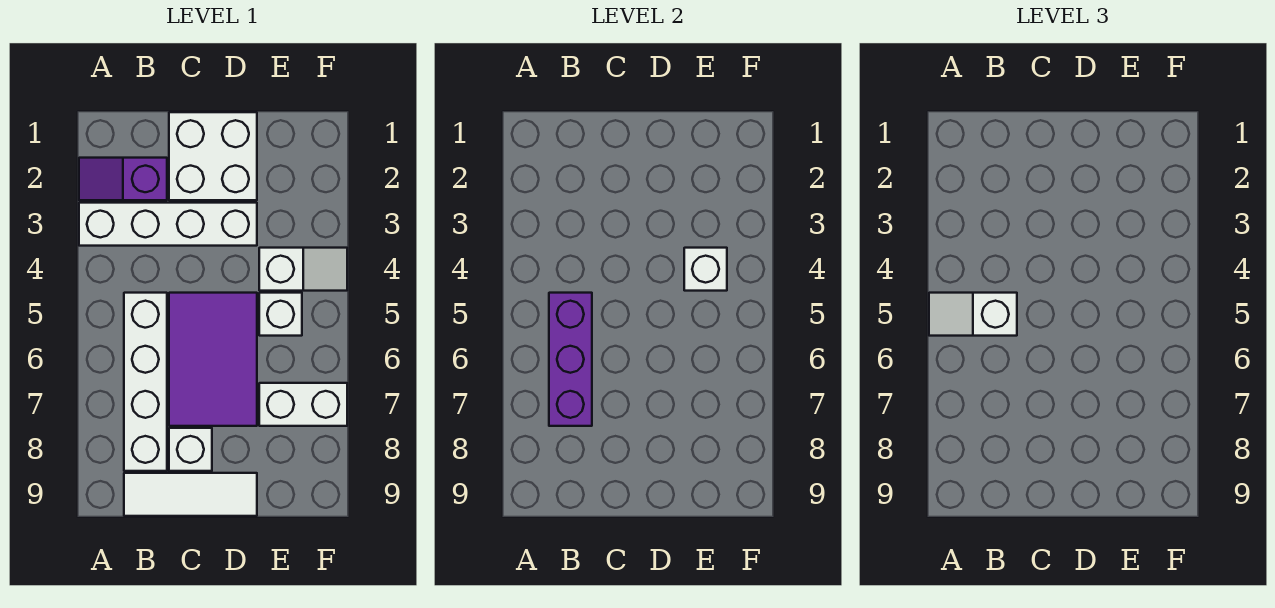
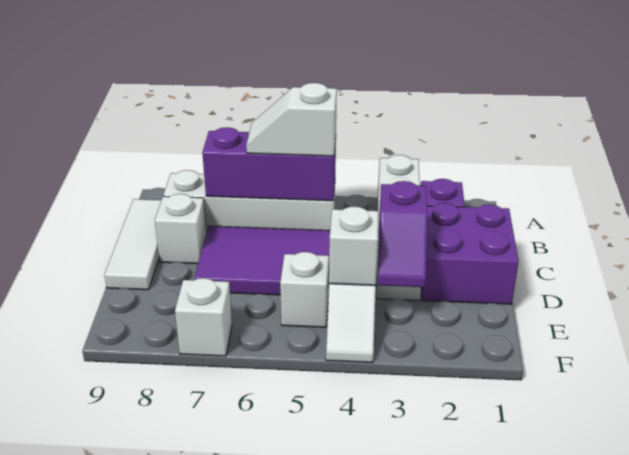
white slope A5:B5 level 3 top B -> white slope B5:B6 level 3 top 5
white brick C1:D2 level 1 -> purple brick C1:D2 level 1
none -> purple slope D3:E3 level 2 top D
white brick E7:F7 level 1 -> white brick F7 level 1

